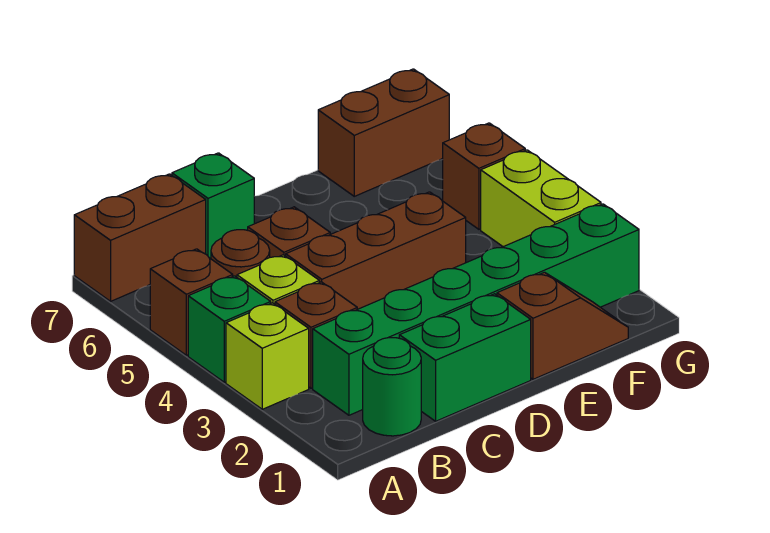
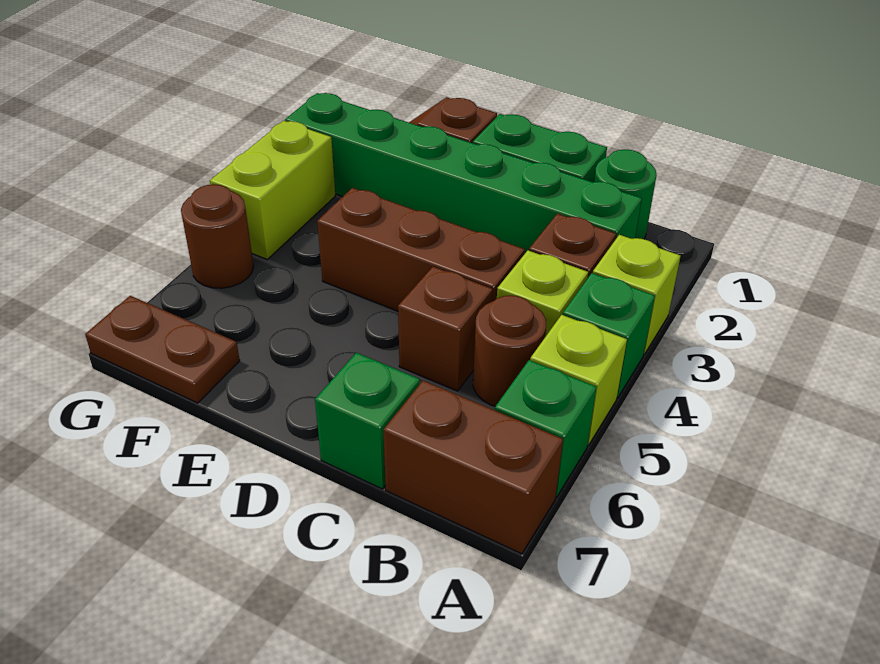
brown brick A5 level 1 -> lime brick A5 level 1
none -> green brick A6 level 1
brown brick F7:G7 level 1 -> brown plate F7:G7 level 1
brown brick G5 level 1 -> brown round brick G5 level 1

